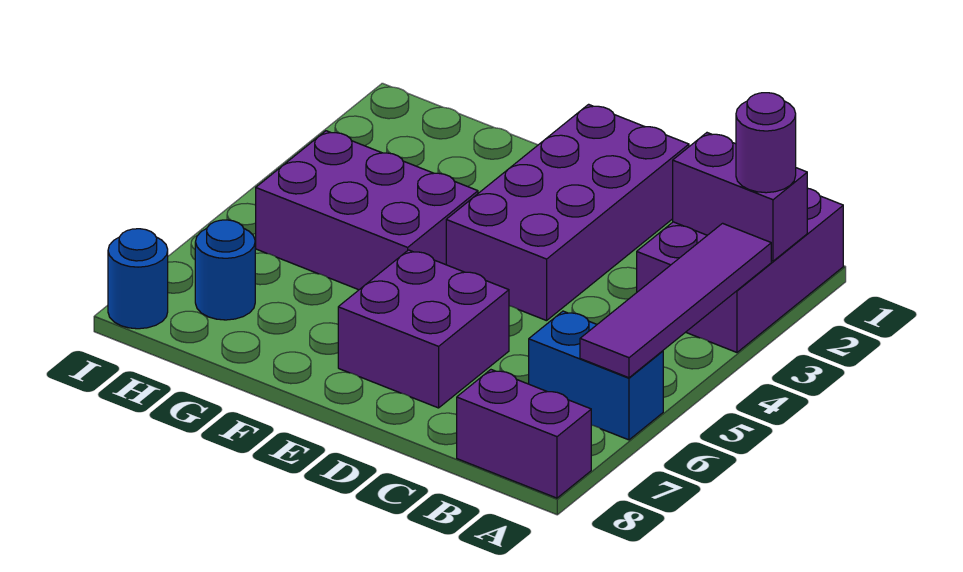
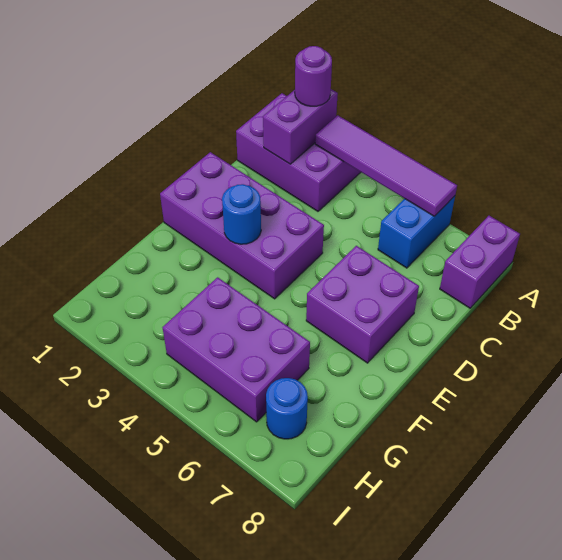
purple brick F4:H5 level 1 -> purple brick G4:H6 level 1
blue round brick I8 level 1 -> blue round brick E3 level 2

